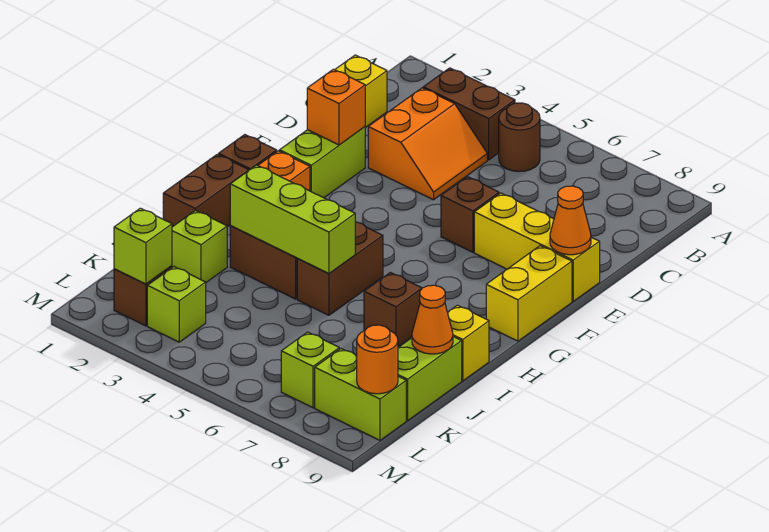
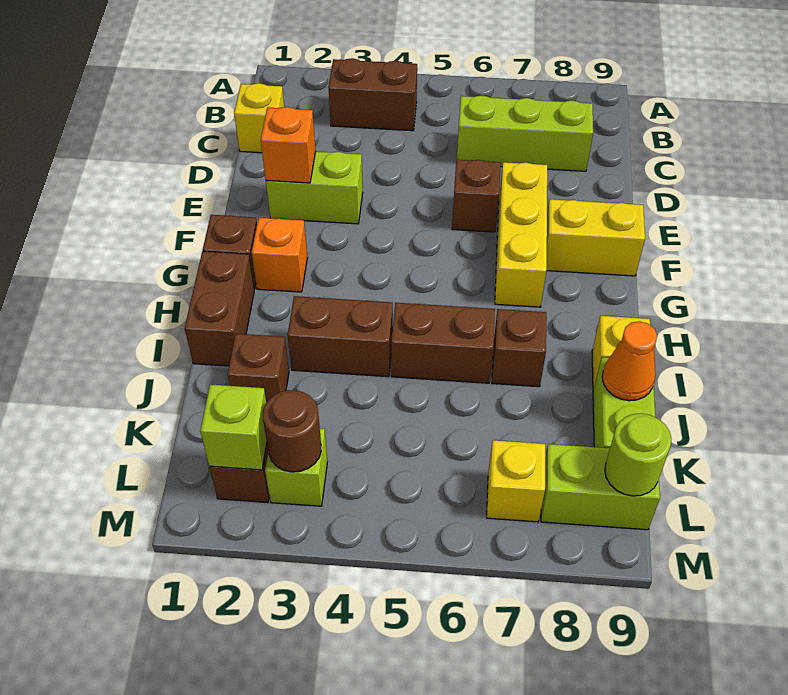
brown round brick B5 level 1 -> brown round brick L3 level 2
orange slope C3:D4 level 1 top 3 -> none
lime brick E2:F2 level 1 -> lime brick E2:E3 level 1
yellow brick E7:E9 level 1 -> yellow brick E7:G7 level 1
orange cone E9 level 2 -> none
yellow brick F9:G9 level 1 -> yellow brick F8:F9 level 1
brown brick H5:I5 level 1 -> brown brick I5:I6 level 1
lime brick I3:I5 level 2 -> lime brick C6:C8 level 1
lime brick J2 level 1 -> brown brick J2 level 1
lime brick L7 level 1 -> yellow brick L7 level 1
orange round brick L9 level 2 -> lime round brick L9 level 2

